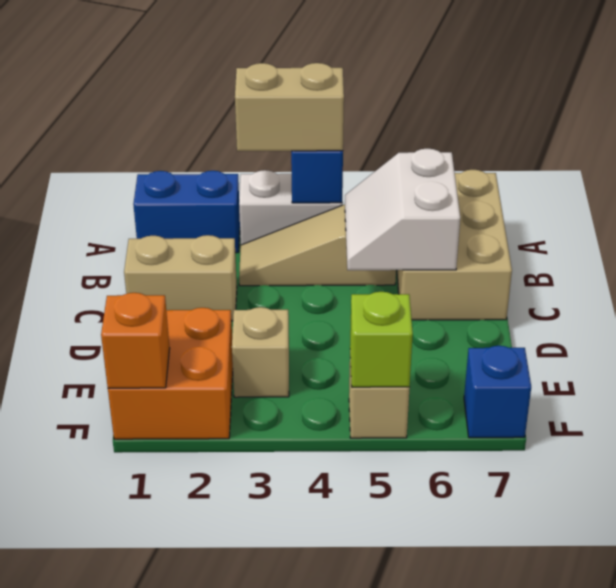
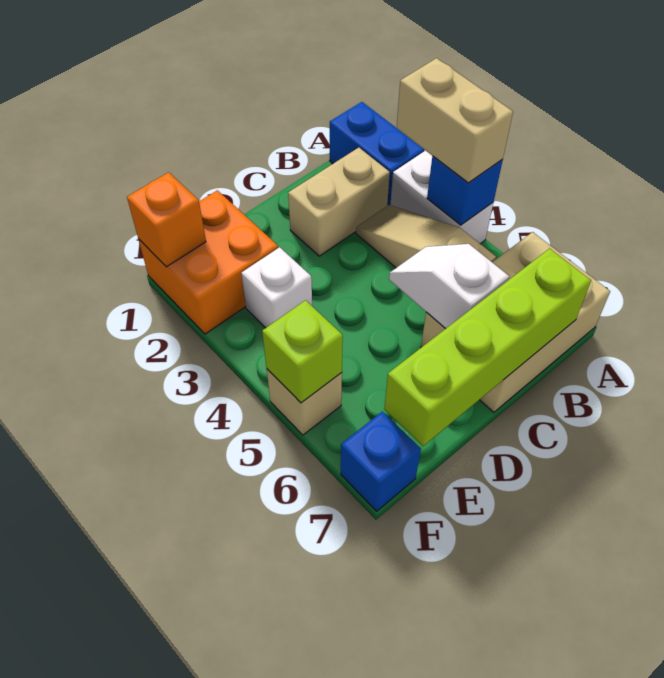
white slope B5:C6 level 2 top 6 -> white slope C5:C6 level 2 top 6
none -> lime brick B7:E7 level 2
tan brick C1:C2 level 1 -> tan brick B2:C2 level 1
tan brick E3 level 1 -> white brick E3 level 1

